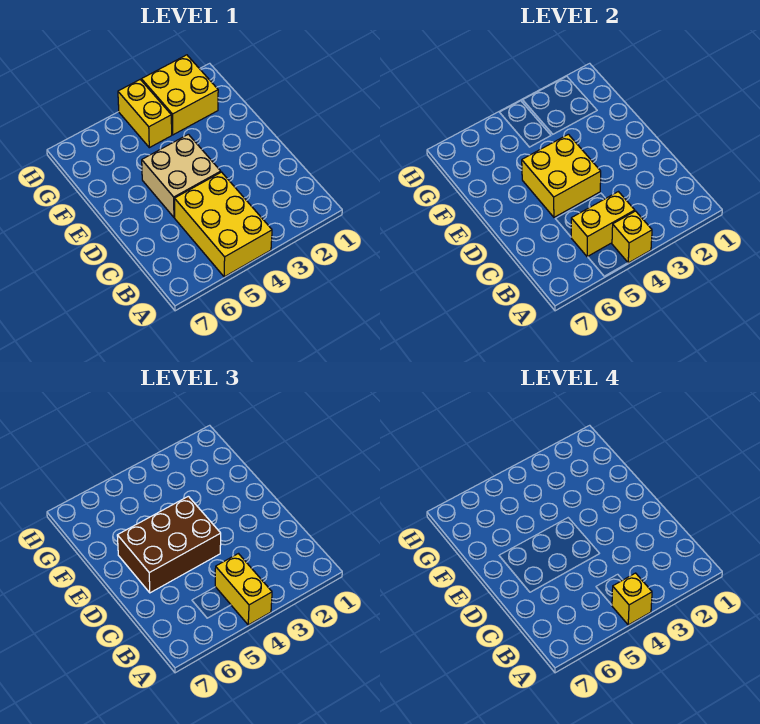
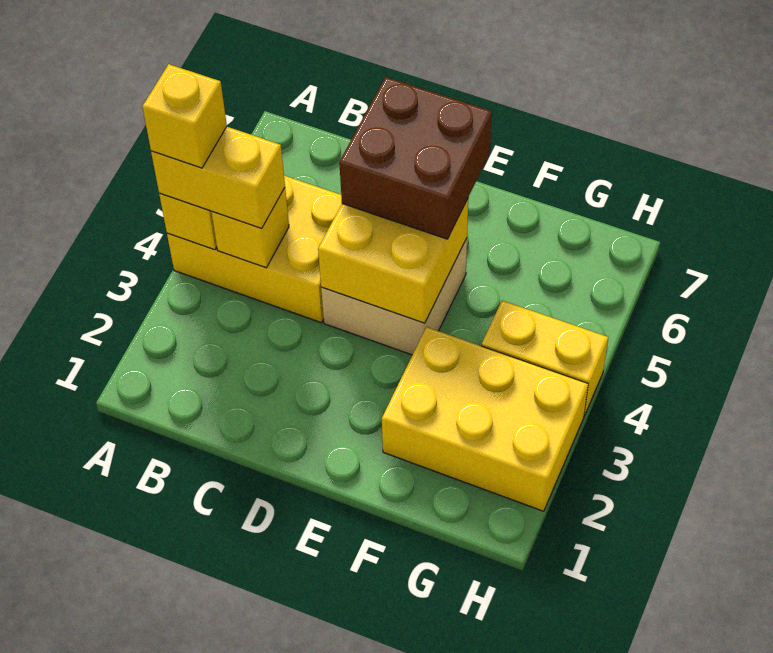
yellow brick B4:B5 level 2 -> yellow brick B4 level 2
brown brick D4:E6 level 3 -> brown brick D5:E6 level 3
yellow brick G2:H3 level 1 -> yellow brick F2:H3 level 1

